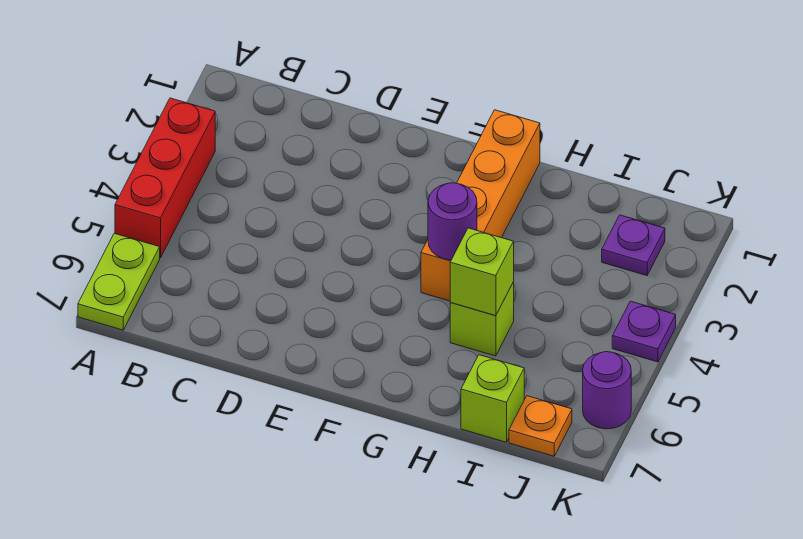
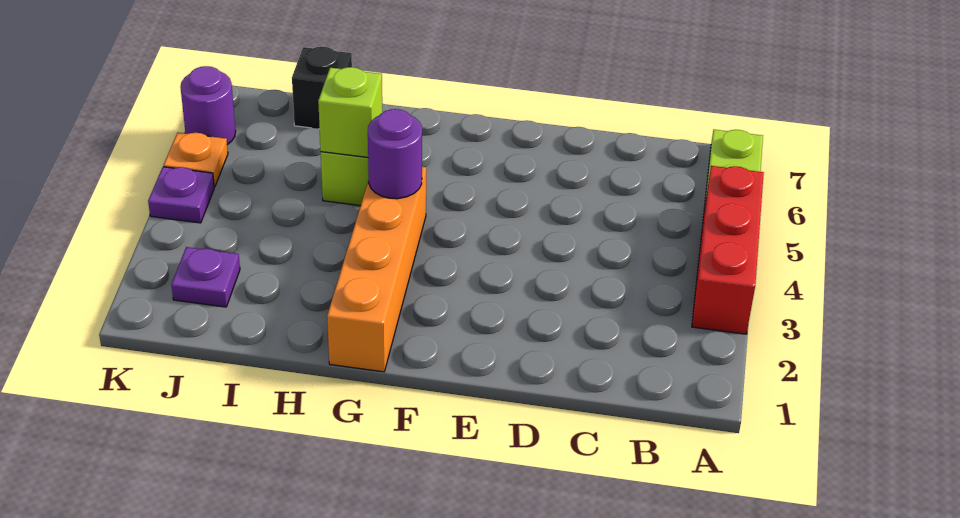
lime brick I7 level 1 -> black brick I7 level 1
orange plate J7 level 1 -> orange plate K5 level 1

